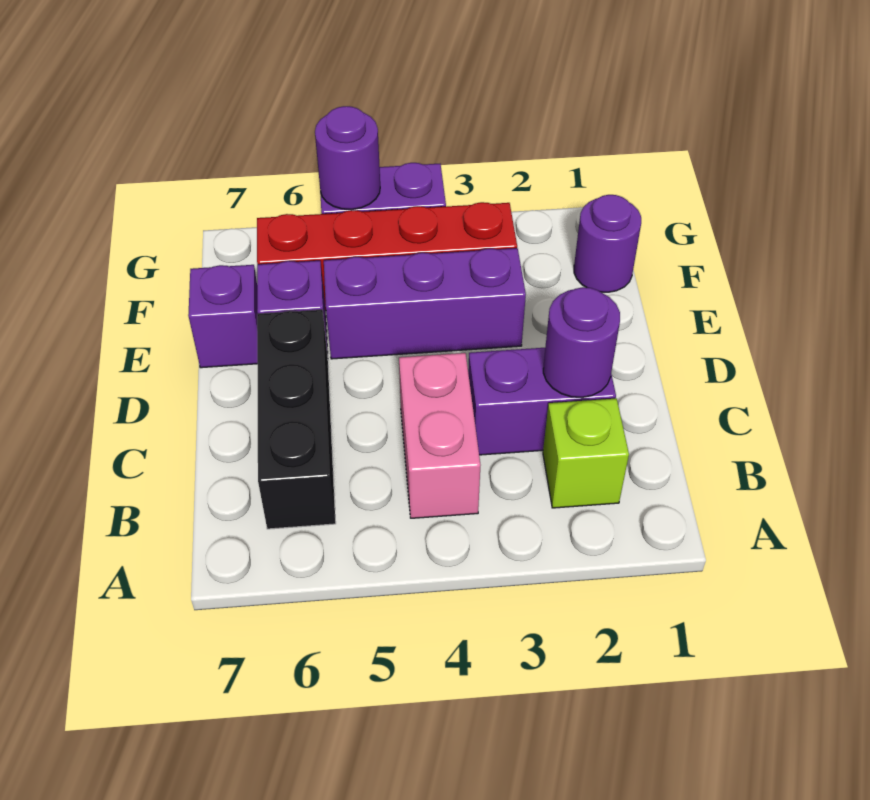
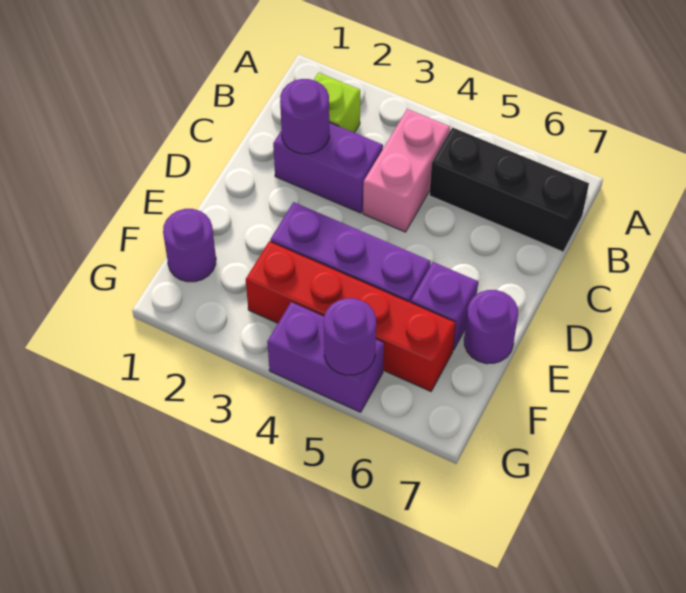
black brick B6:D6 level 1 -> black brick B5:B7 level 1
purple brick E7 level 1 -> purple round brick E7 level 1

